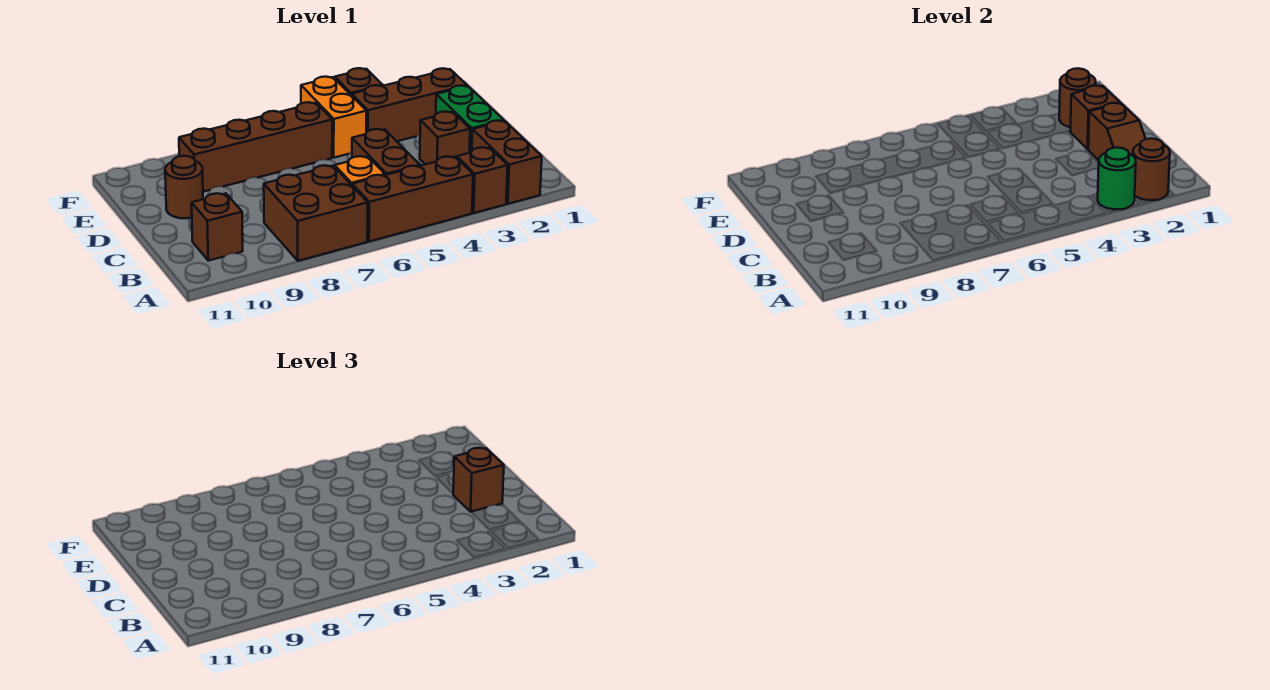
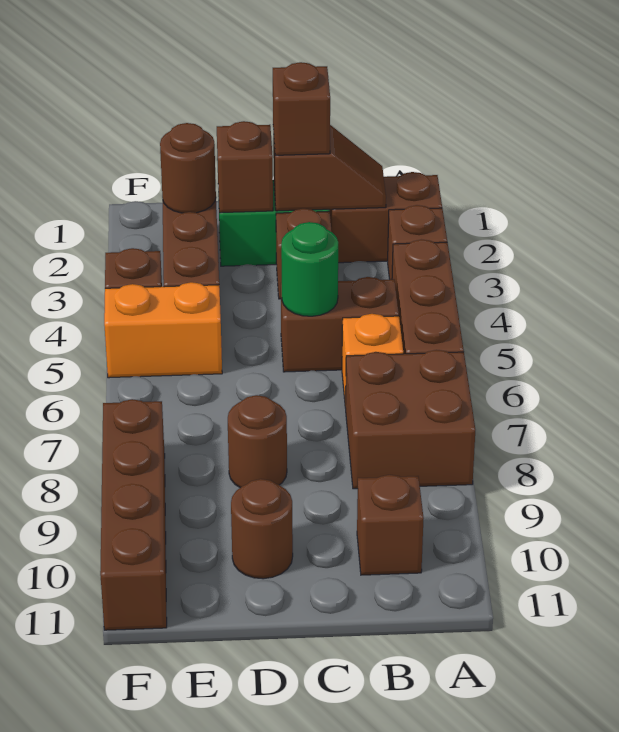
brown round brick A2 level 2 -> brown round brick D8 level 1
green round brick A3 level 2 -> green round brick C5 level 2
brown brick E6:E9 level 1 -> brown brick F8:F11 level 1

